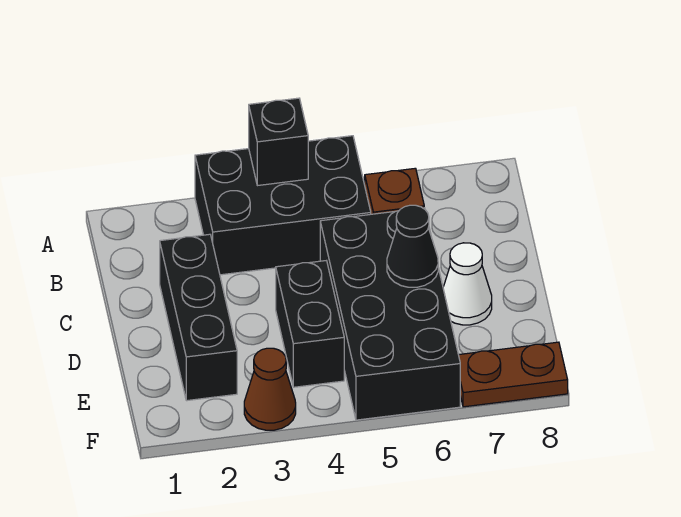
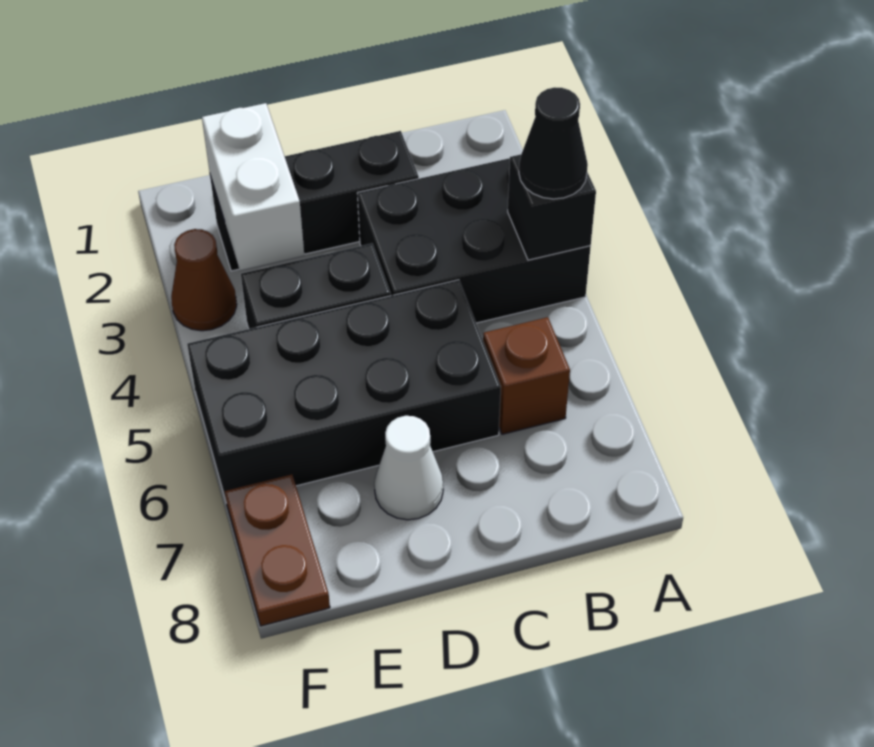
black brick A3:B5 level 1 -> black brick A3:C4 level 1
black cone D6 level 2 -> black cone A4 level 3
none -> white brick E2:E3 level 2

